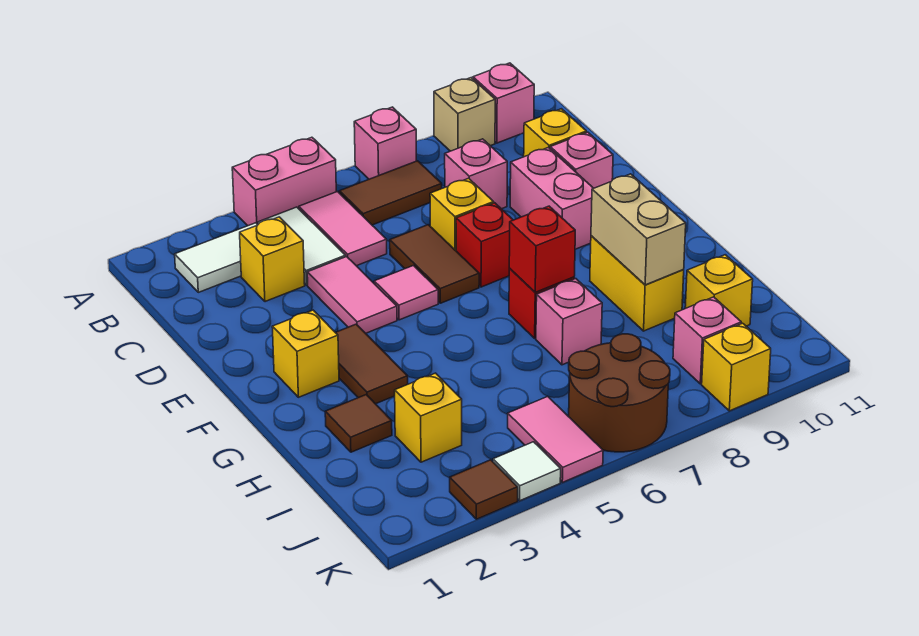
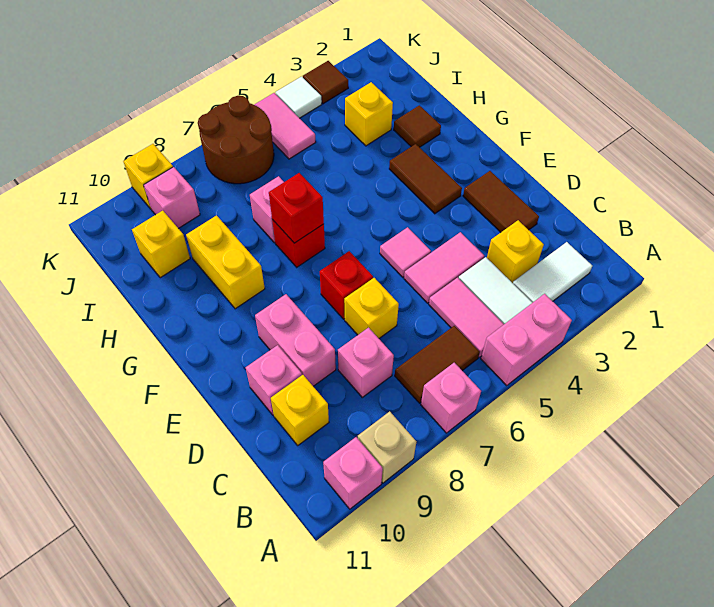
pink tile D4:E4 level 1 -> pink tile D4:D5 level 1
brown tile D6:E6 level 1 -> brown tile D2:E2 level 1
yellow brick F2 level 1 -> none
tan brick G9:H9 level 2 -> none

